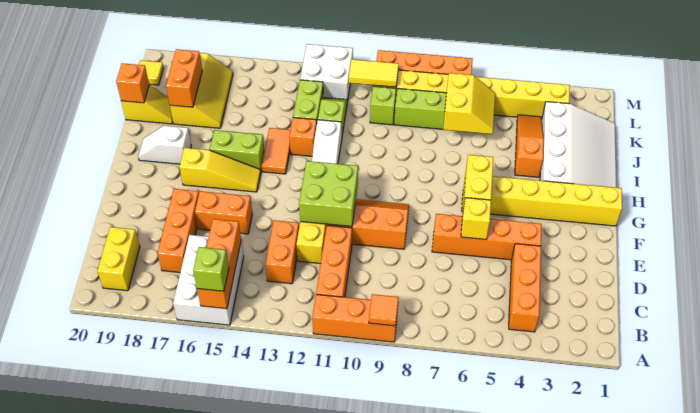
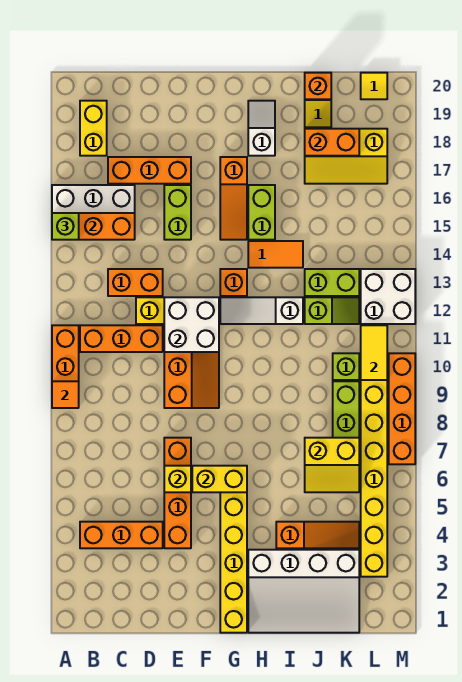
yellow brick B19:C19 level 1 -> yellow brick B18:B19 level 1
lime brick E11:F12 level 2 -> white brick E11:F12 level 2
orange brick E15:E16 level 1 -> lime brick E15:E16 level 1
yellow slope G15:G17 level 1 top 17 -> orange slope G15:G17 level 1 top 17
orange brick I13 level 1 -> orange brick G13 level 1

